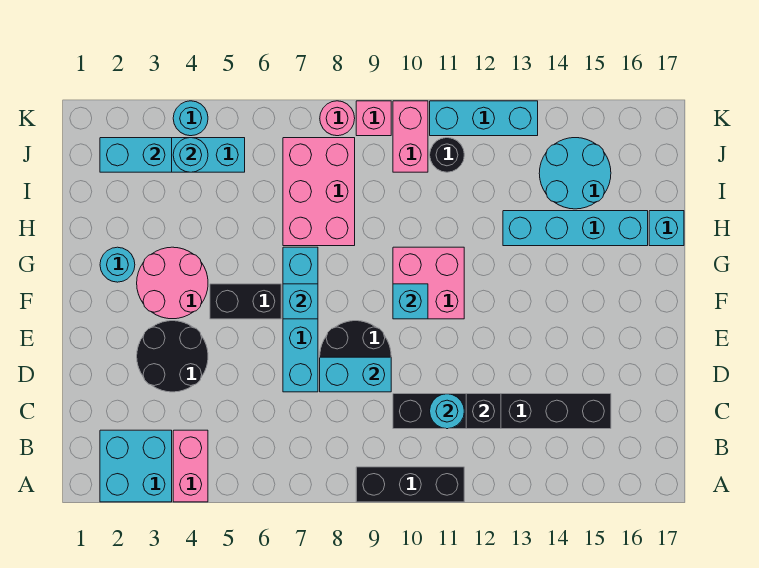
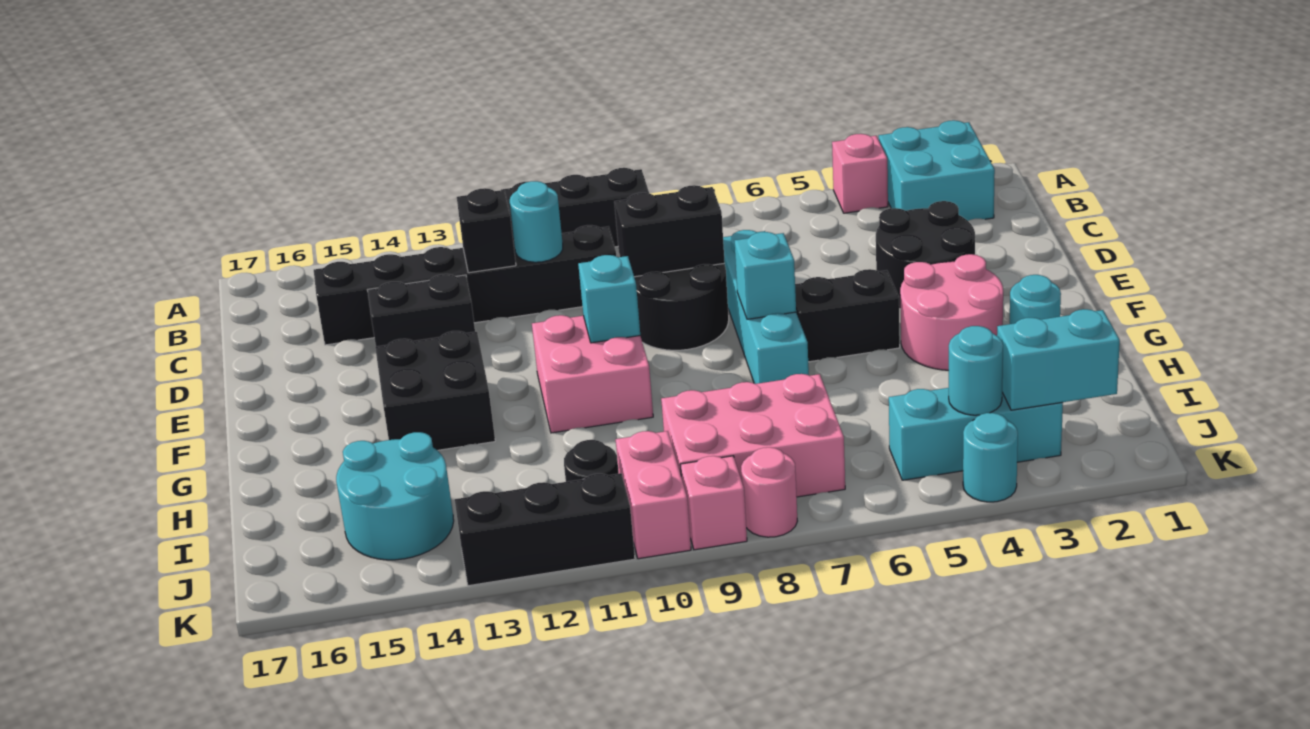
pink brick A4:B4 level 1 -> pink brick A4 level 1
cyan brick D8:D9 level 2 -> black brick D8:D9 level 2
none -> black brick D13:D14 level 1
none -> black brick F13:G14 level 1
pink brick H7:J8 level 1 -> pink brick I7:J9 level 1
cyan brick H13:H16 level 1 -> none
cyan brick H17 level 1 -> none
cyan brick K11:K13 level 1 -> black brick K11:K13 level 1

